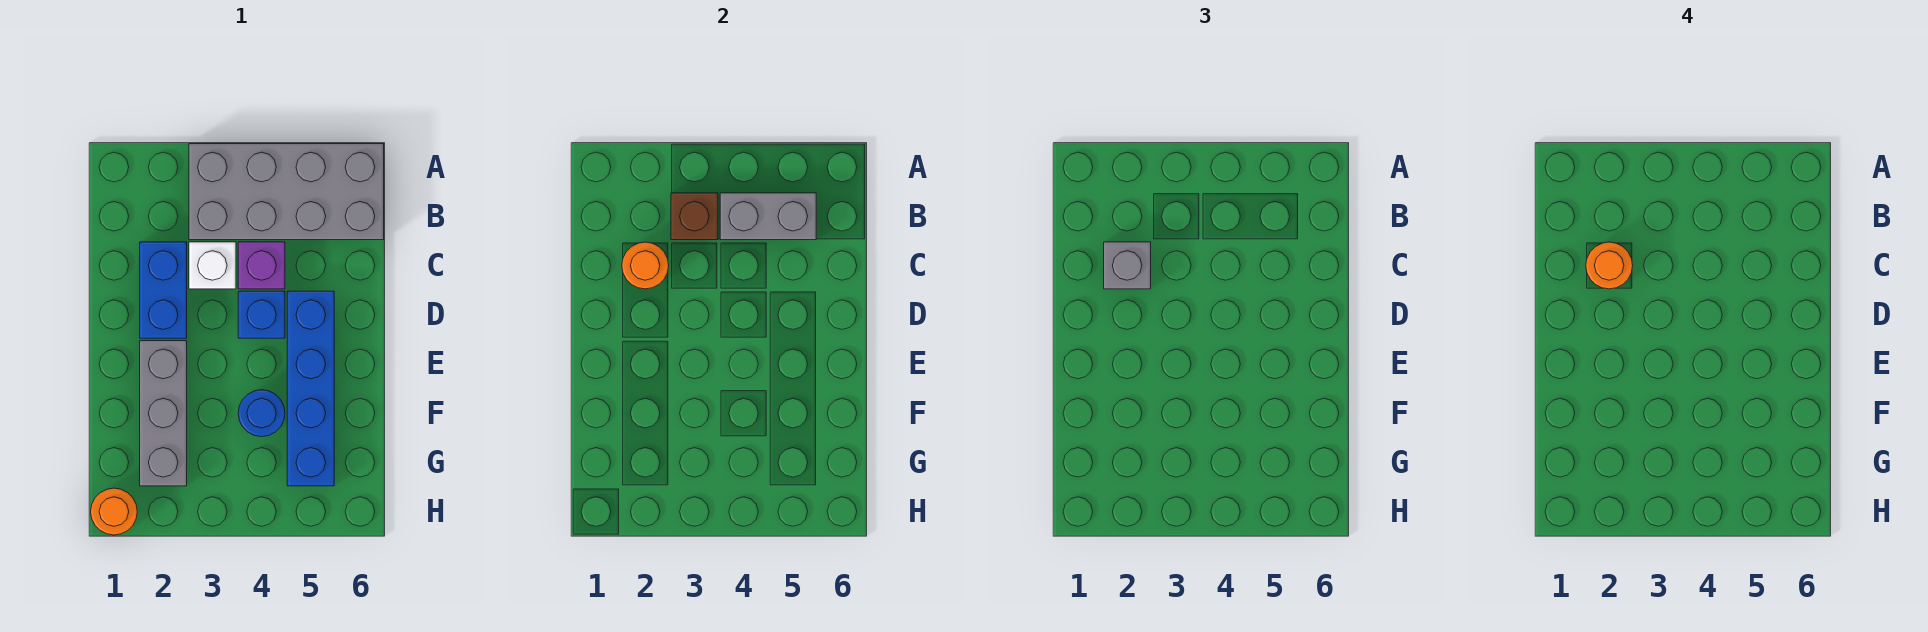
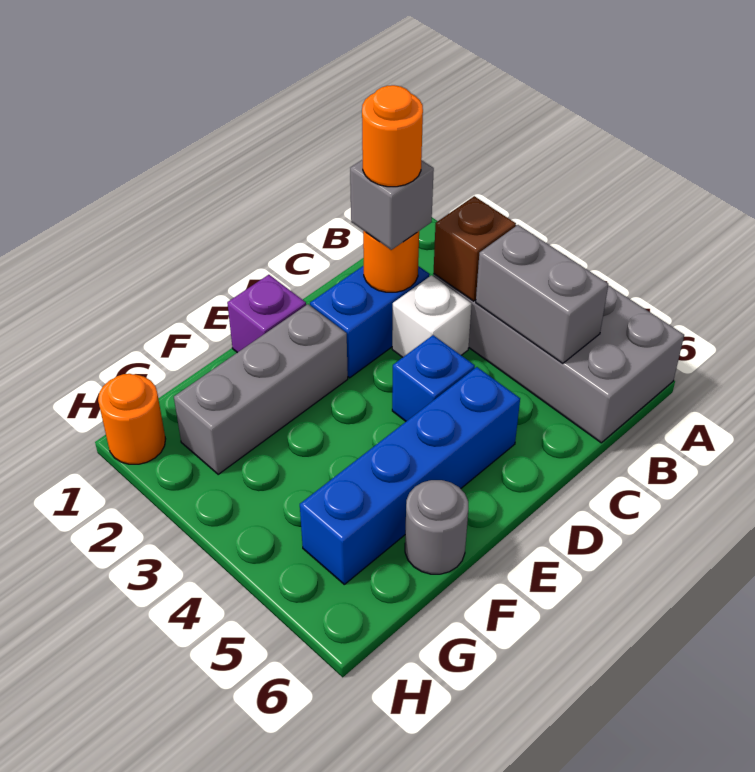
purple brick C4 level 1 -> purple brick E1 level 1
blue round brick F4 level 1 -> none
none -> grey round brick F6 level 1

